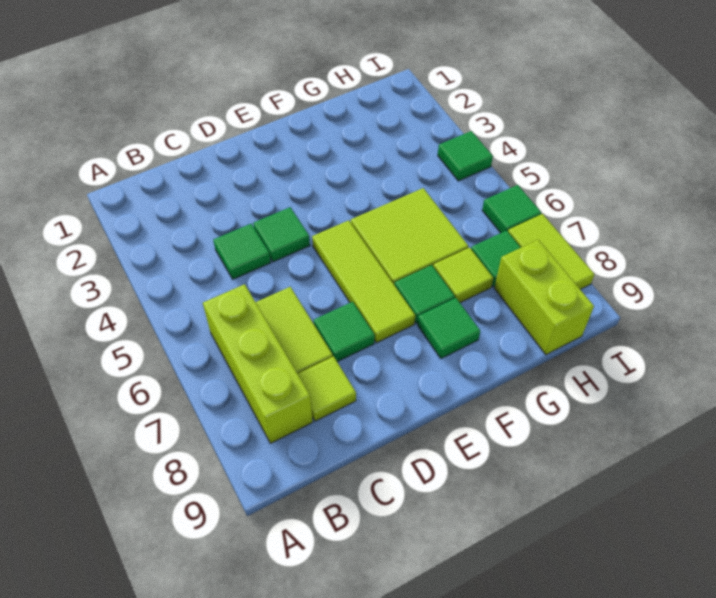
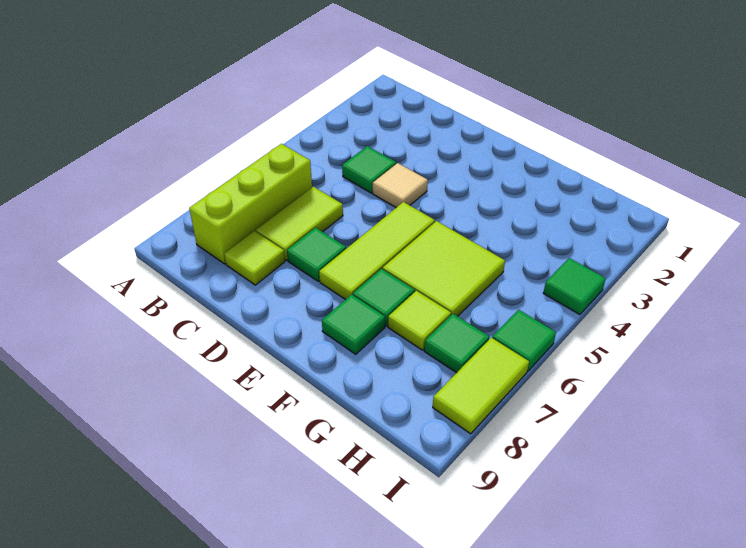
green tile D4 level 1 -> tan tile D4 level 1
lime brick H8:H9 level 1 -> none

